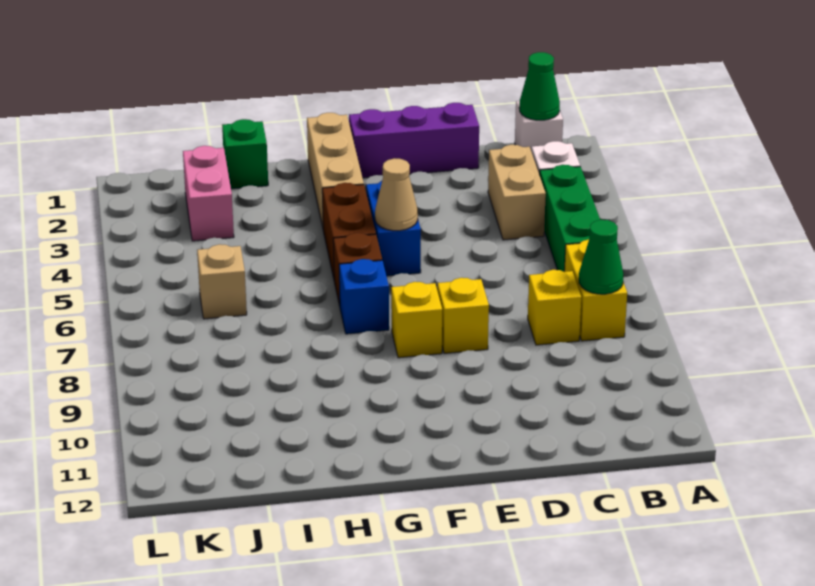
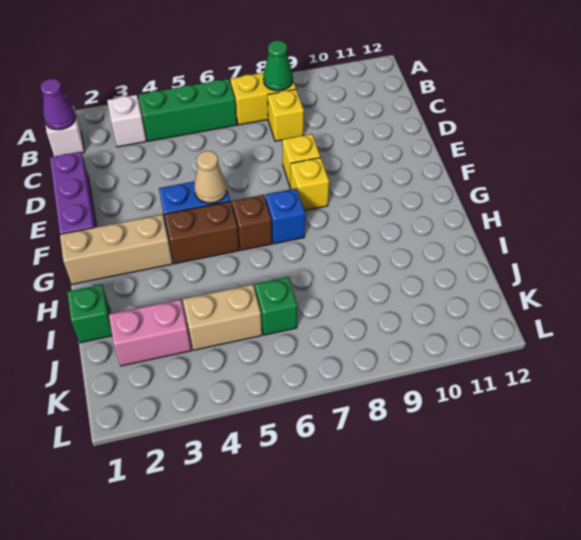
green cone B1 level 2 -> purple cone B1 level 2
tan brick C3:C4 level 1 -> tan brick J4:J5 level 1
tan brick J6 level 1 -> green brick J6 level 1

